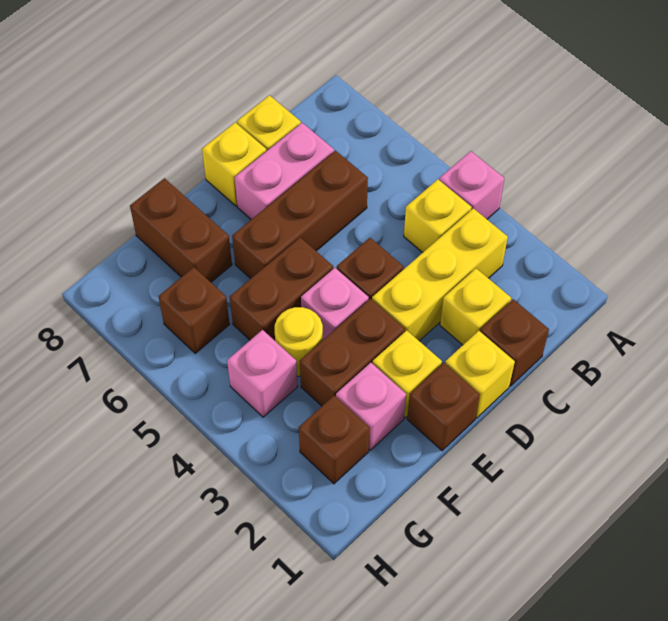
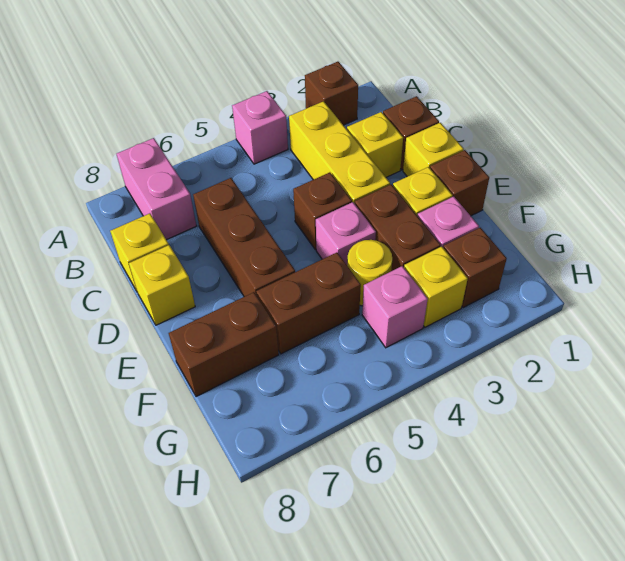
yellow brick B4 level 1 -> yellow brick G3 level 1
pink brick C7:D7 level 1 -> pink brick A7:B7 level 1
brown brick E5:F5 level 1 -> brown brick F5:F6 level 1
brown brick G6 level 1 -> brown brick A2 level 1

